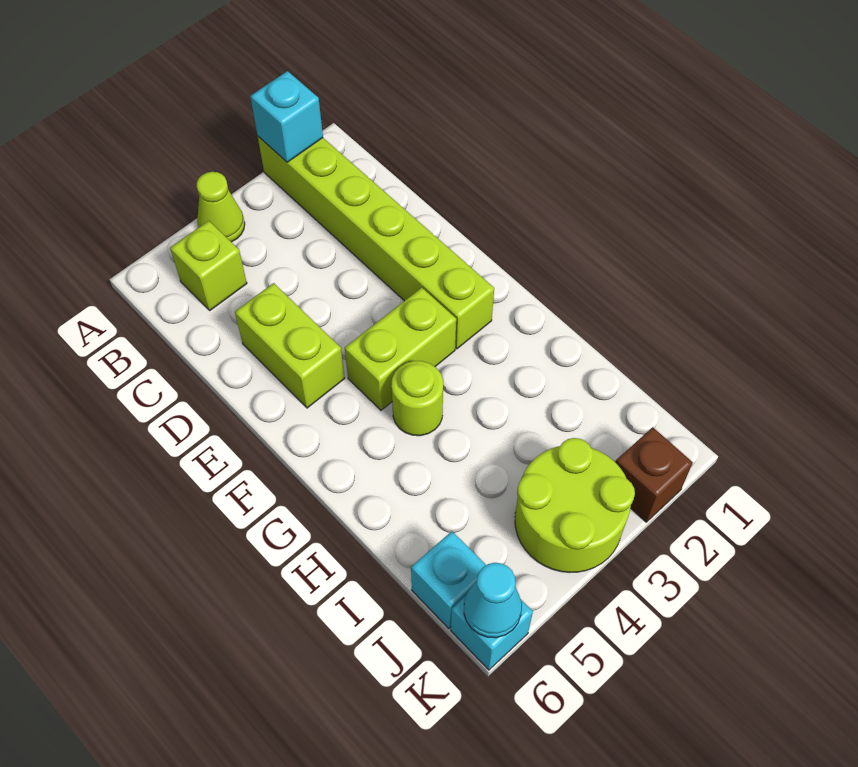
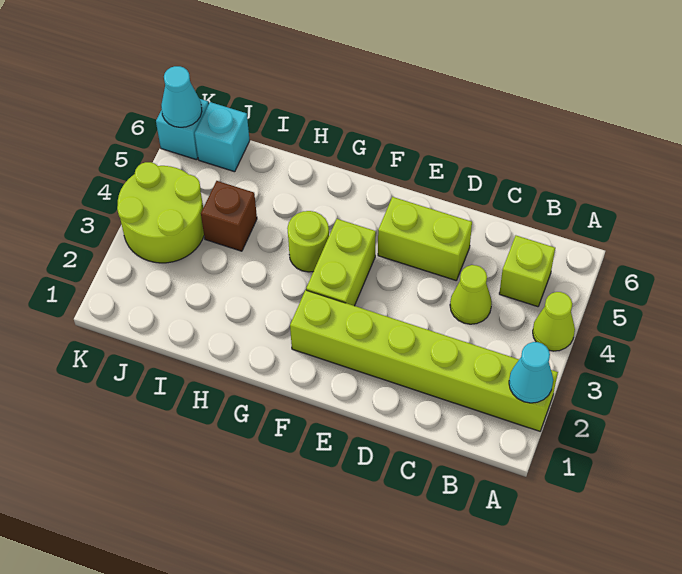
cyan brick A2 level 2 -> cyan cone A2 level 2
none -> lime cone C4 level 1
brown brick K2 level 1 -> brown brick I4 level 1

